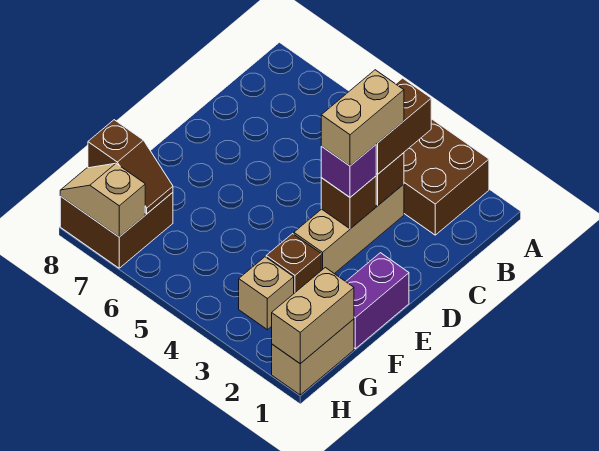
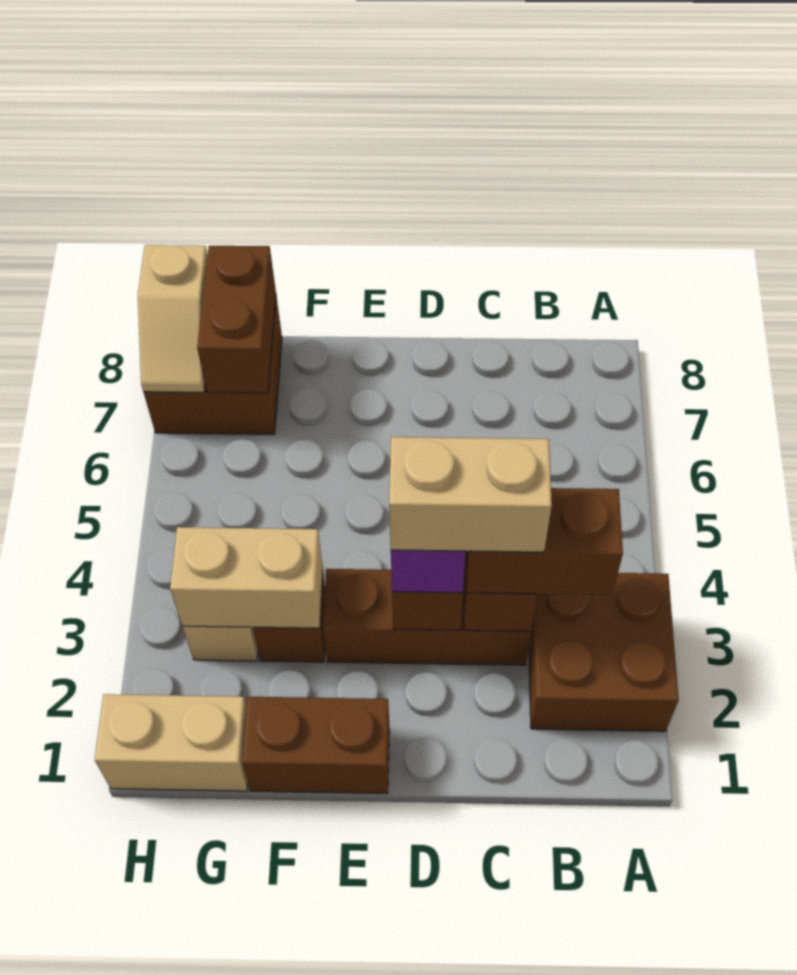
tan brick C3:E3 level 1 -> brown brick C3:E3 level 1
purple brick E1:F1 level 1 -> brown brick E1:F1 level 1
tan brick G1:H1 level 2 -> tan brick F3:G3 level 2
brown slope G7:G8 level 2 top 8 -> brown brick G7:G8 level 2
tan slope H7:H8 level 2 top 7 -> tan slope H7:H8 level 2 top 8

